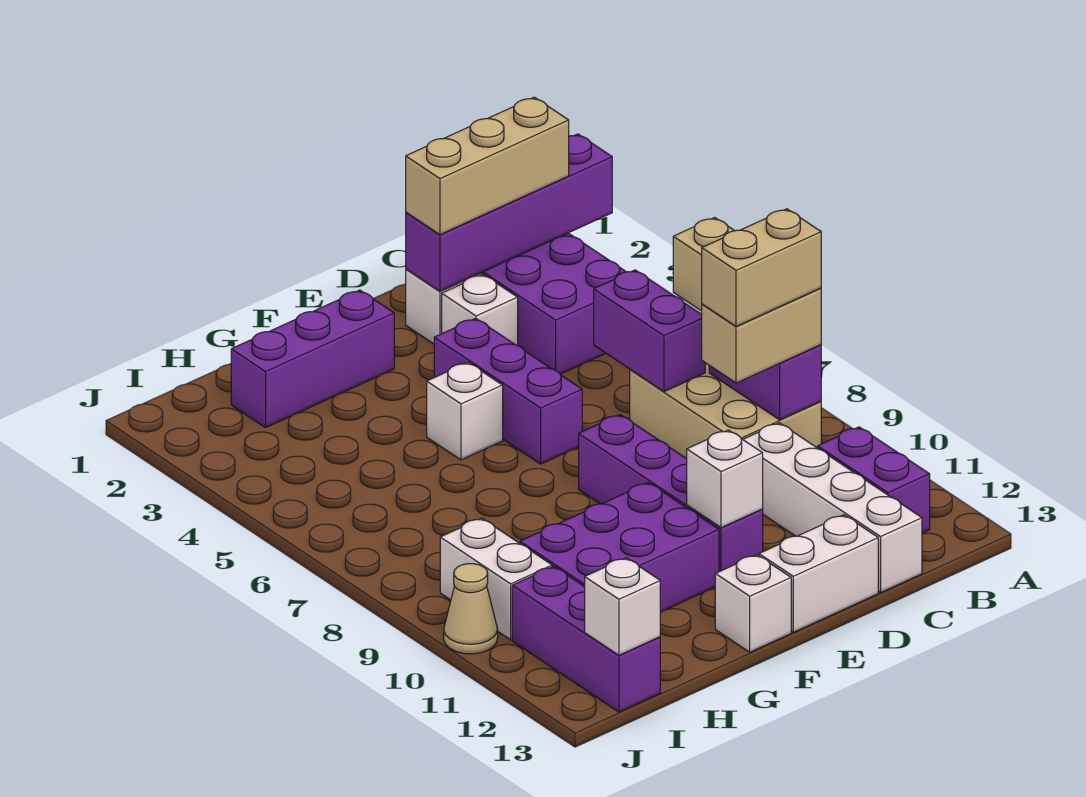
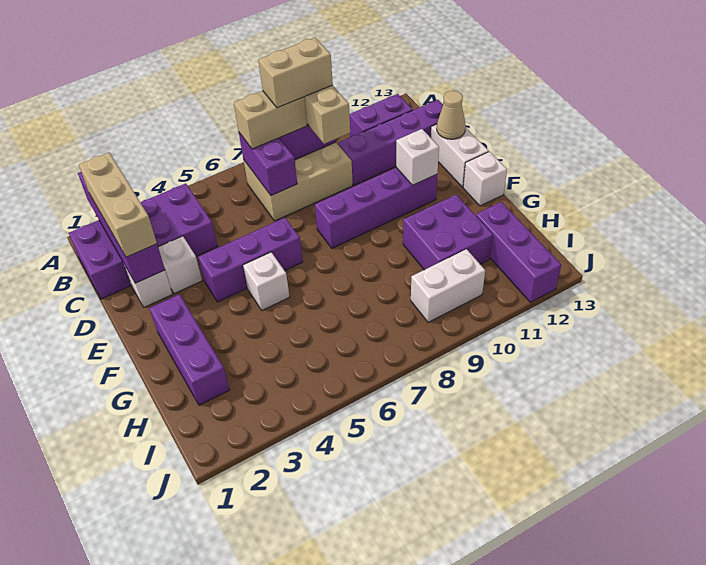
tan brick B9:C9 level 4 -> tan brick B8:B9 level 4
purple brick C6:C7 level 2 -> purple brick B7:C7 level 2
white brick C10:C13 level 1 -> purple brick C10:C13 level 1
purple brick F10:H11 level 1 -> purple brick G10:H11 level 1
purple brick I11:I13 level 1 -> purple brick H12:J12 level 1
white brick I13 level 2 -> none
tan cone J10 level 1 -> tan cone D13 level 2

